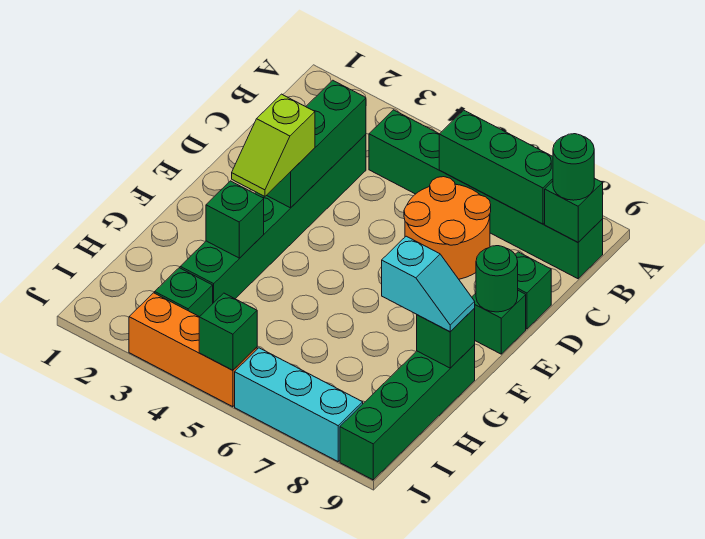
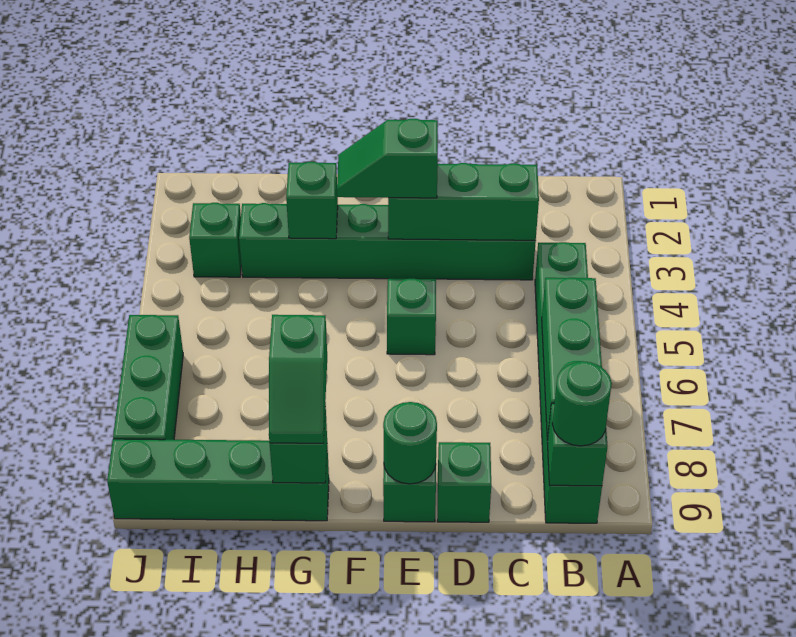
orange round brick C6:D7 level 1 -> none
lime slope E3:F3 level 3 top E -> green slope E3:F3 level 3 top E
cyan slope G8:G9 level 3 top 8 -> green slope G8:G9 level 3 top 8
orange brick J3:J5 level 1 -> none
green brick J5 level 2 -> green brick E5 level 1
cyan brick J6:J8 level 1 -> green brick J6:J8 level 1

